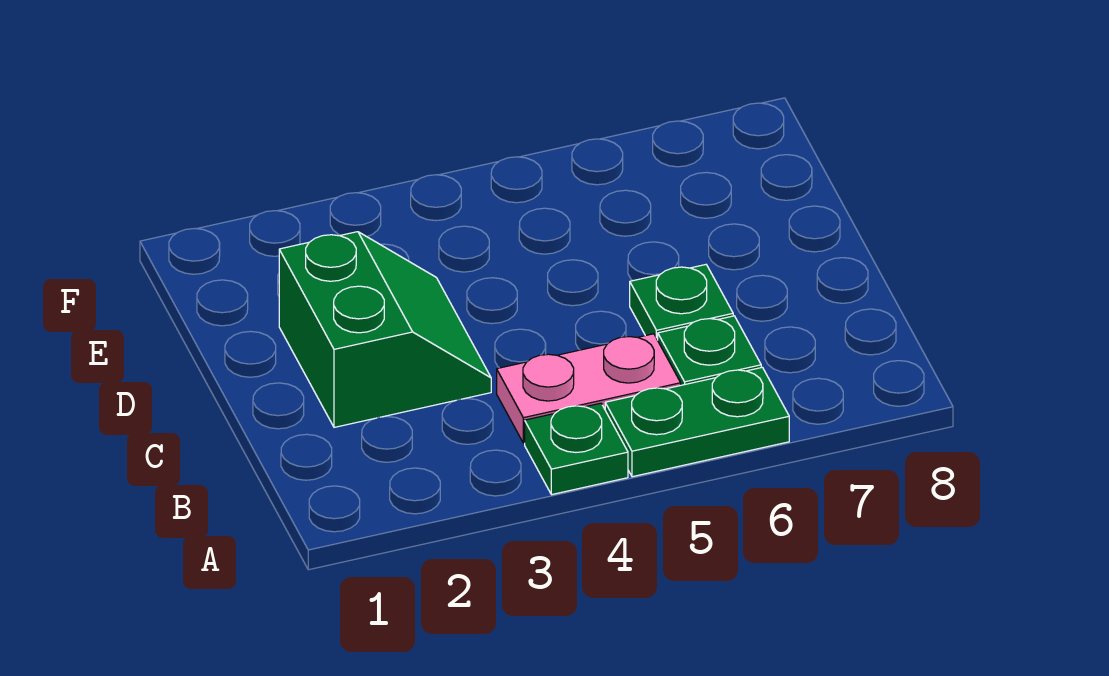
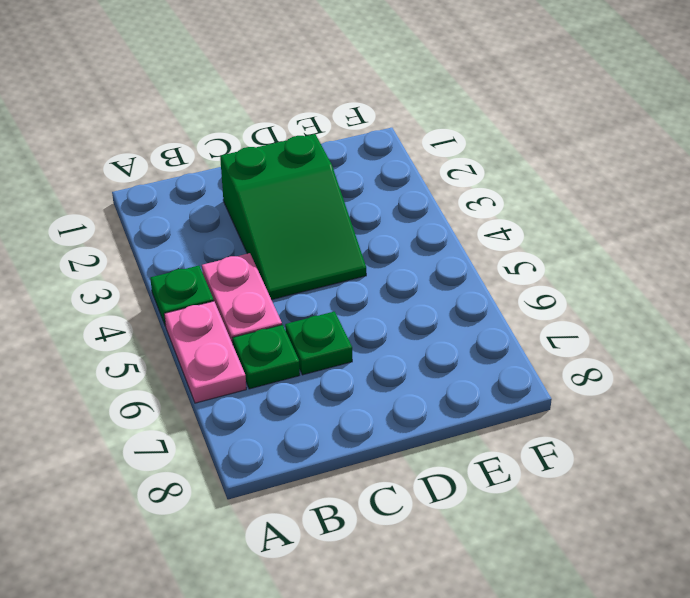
green plate A5:A6 level 1 -> pink plate A5:A6 level 1
green slope C2:D3 level 1 top 2 -> green slope C2:D4 level 1 top 2

